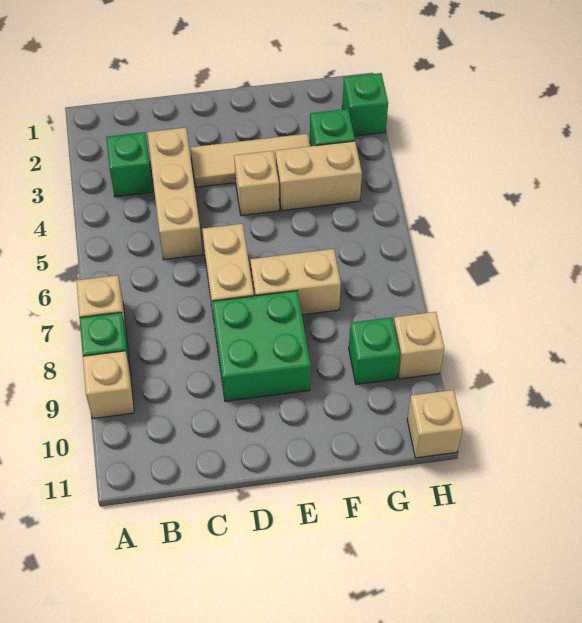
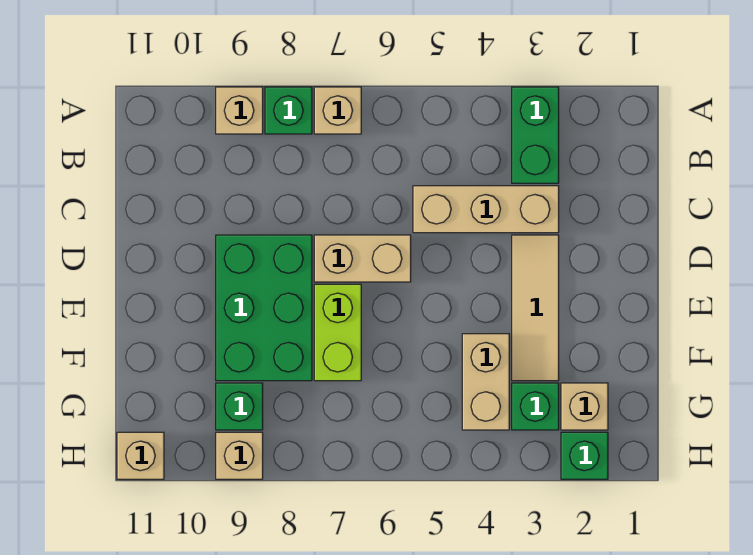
green brick B3 level 1 -> green brick A3:B3 level 1
green brick D8:E9 level 1 -> green brick D8:F9 level 1
tan brick E4 level 1 -> tan brick G2 level 1
tan brick E7:F7 level 1 -> lime brick E7:F7 level 1

